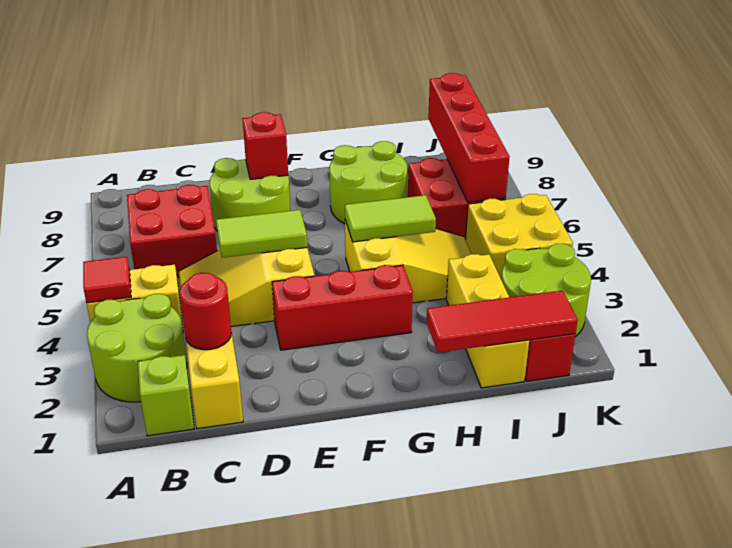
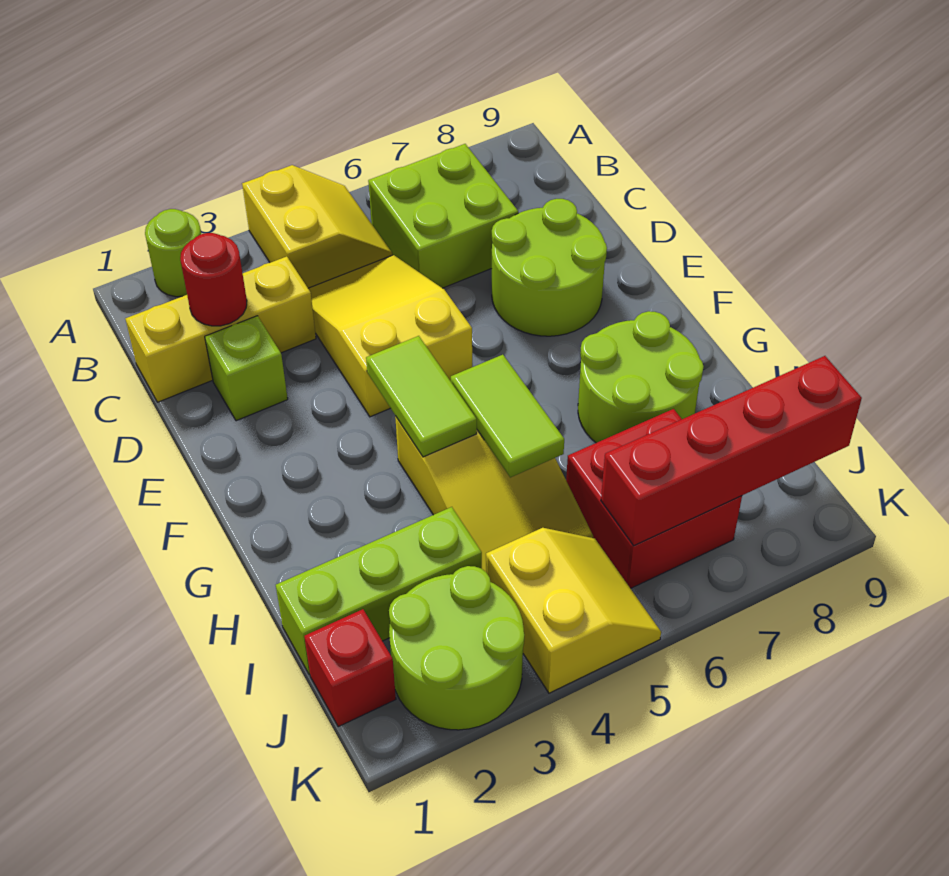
lime round brick A2:B3 level 1 -> lime round brick A2 level 1
red tile A4 level 2 -> none
lime brick B1 level 1 -> lime brick D2 level 1
red brick B6:C7 level 1 -> lime brick B6:C7 level 1
lime tile D5:E5 level 2 -> lime tile F4:G4 level 2
red brick E3:G3 level 1 -> none
red brick E8 level 2 -> none
red tile H1:J1 level 2 -> none
yellow brick I1:I3 level 1 -> lime brick I1:I3 level 1
yellow brick J4:K5 level 1 -> yellow slope J4:K5 level 1 top 4

